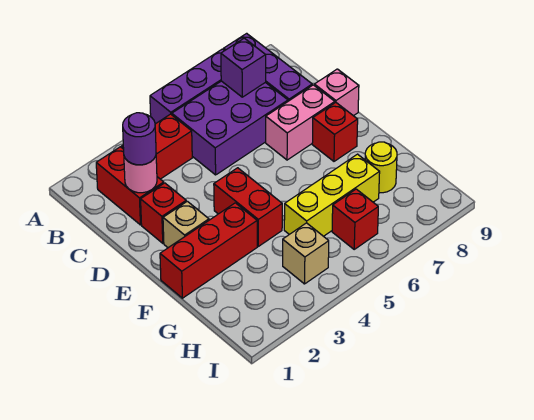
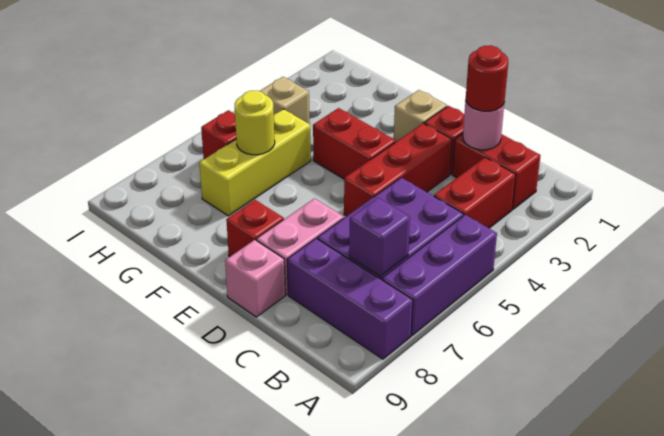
purple round brick C2 level 3 -> red round brick C2 level 3
red brick F1:F3 level 1 -> red brick D3:D5 level 1
yellow round brick G8 level 1 -> yellow round brick G6 level 2

